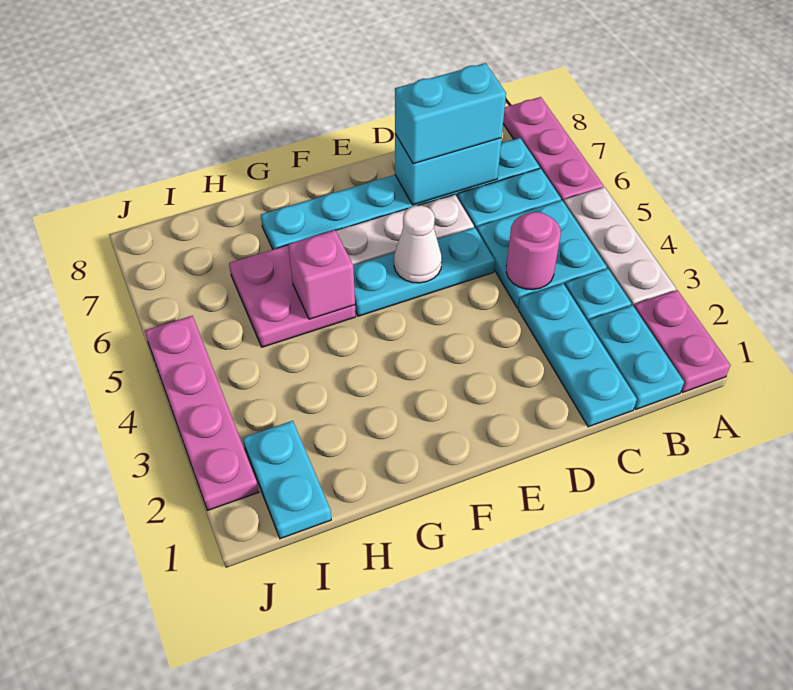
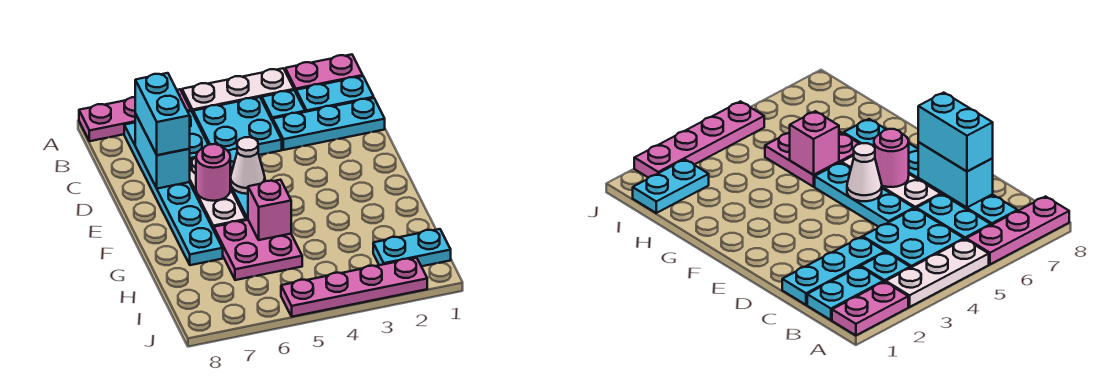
pink round brick C4 level 2 -> pink round brick E6 level 2

